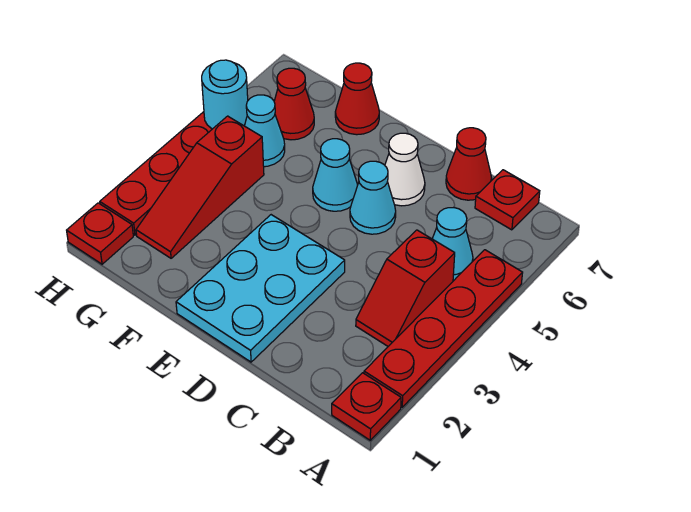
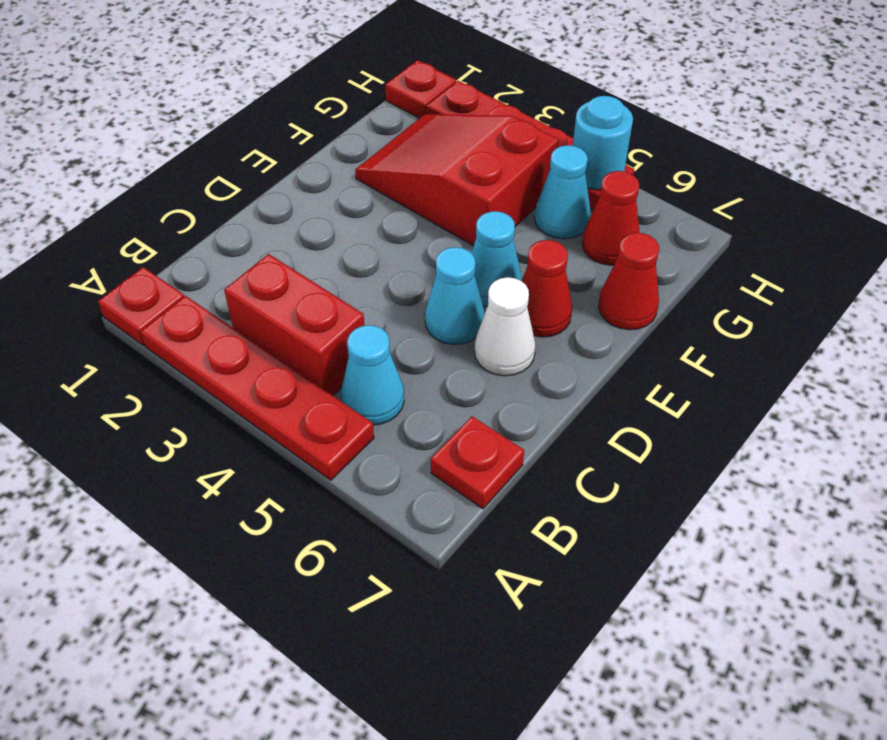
red slope B3:B4 level 1 top 4 -> red brick B3:B4 level 1
red cone C7 level 1 -> red cone E6 level 1
cyan plate D1:E3 level 1 -> none
red slope G2:G4 level 1 top 4 -> red slope F2:G4 level 1 top 4

